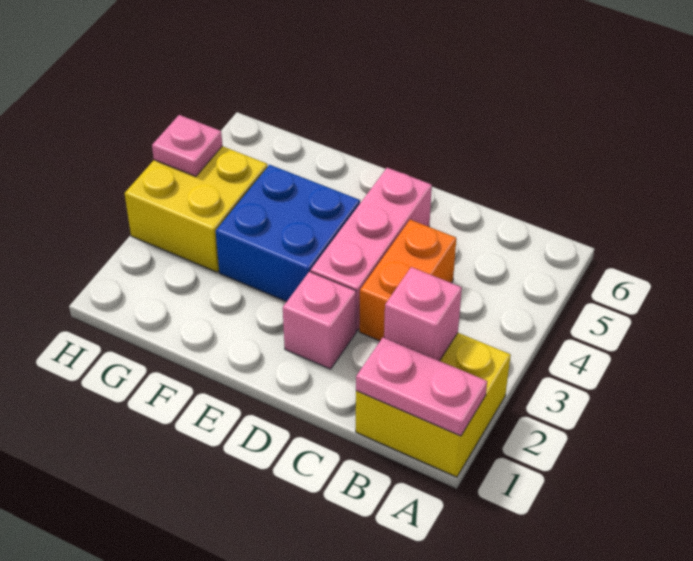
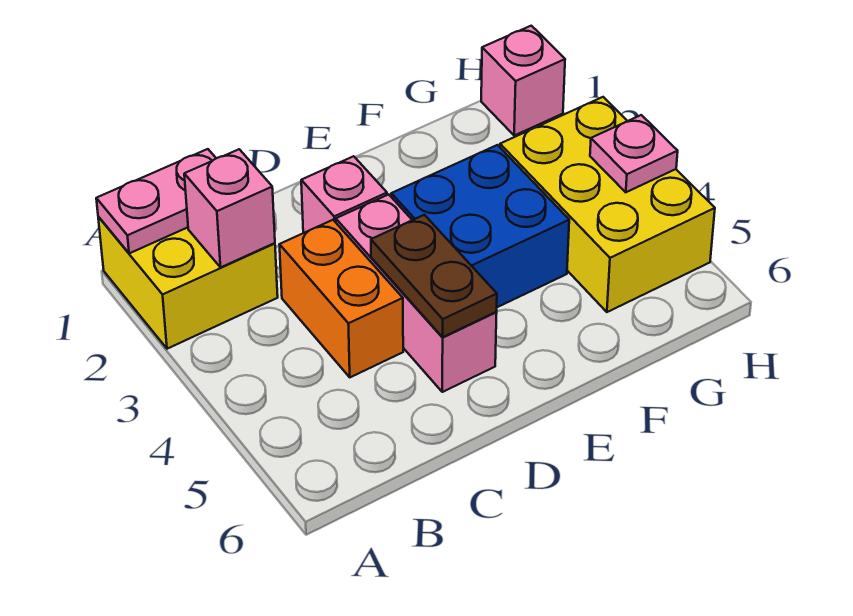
none -> brown plate D4:D5 level 2
yellow brick G3:H4 level 1 -> yellow brick G3:H5 level 1
none -> pink brick H1 level 1

